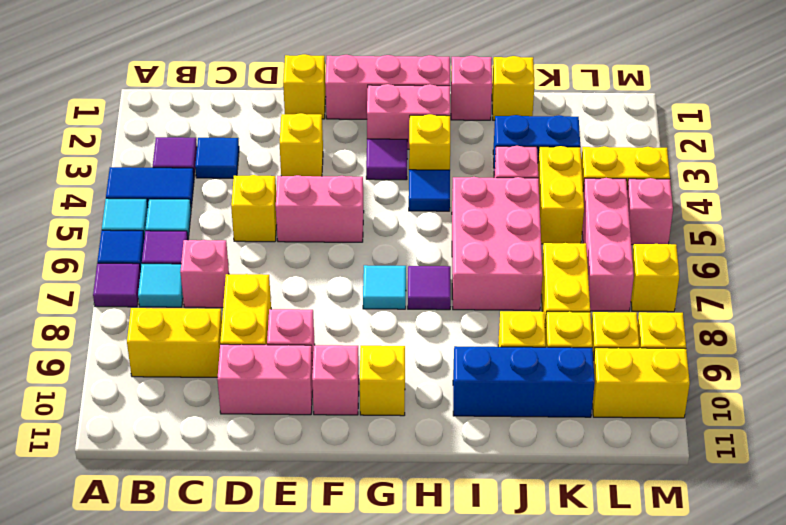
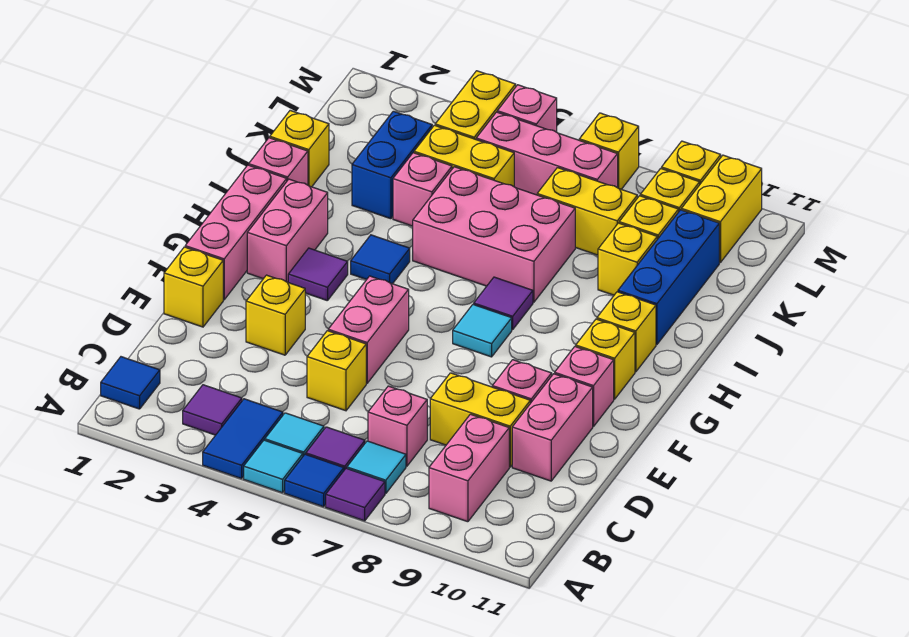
yellow brick B9:C9 level 1 -> pink brick B9:C9 level 1
blue tile C3 level 1 -> blue tile B1 level 1
yellow brick H3 level 1 -> yellow brick H10 level 1

